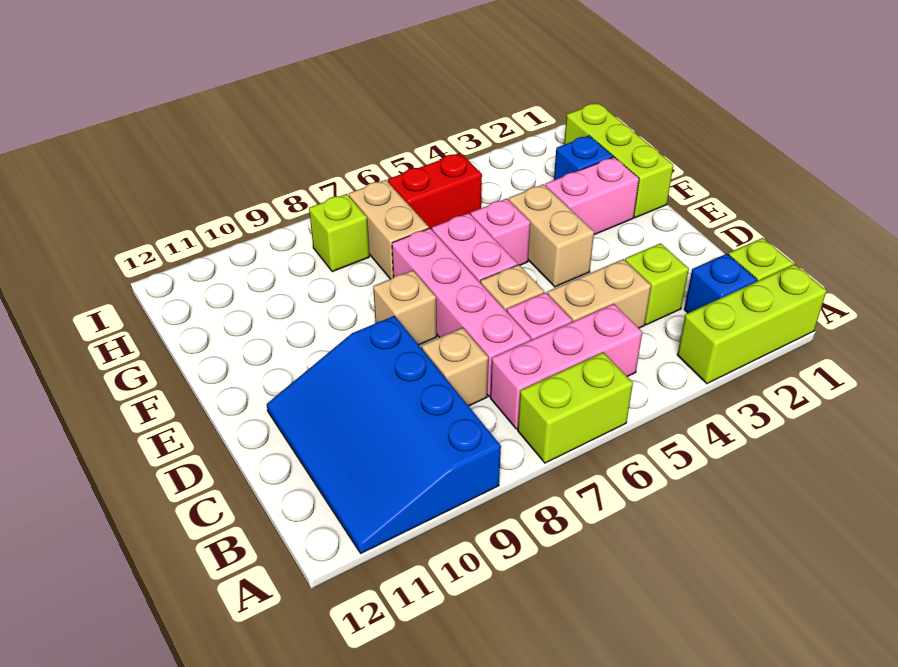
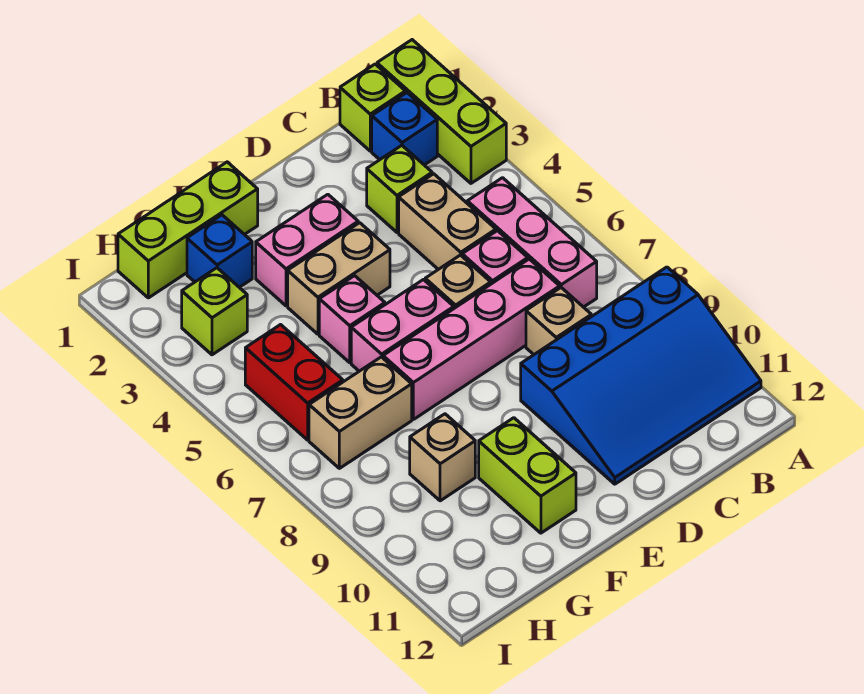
lime brick A6:A7 level 1 -> lime brick F10:F11 level 1
tan brick E8 level 1 -> tan brick G9 level 1
pink brick F2:F3 level 1 -> pink brick E3:F3 level 1
lime brick H8 level 1 -> lime brick H3 level 1

